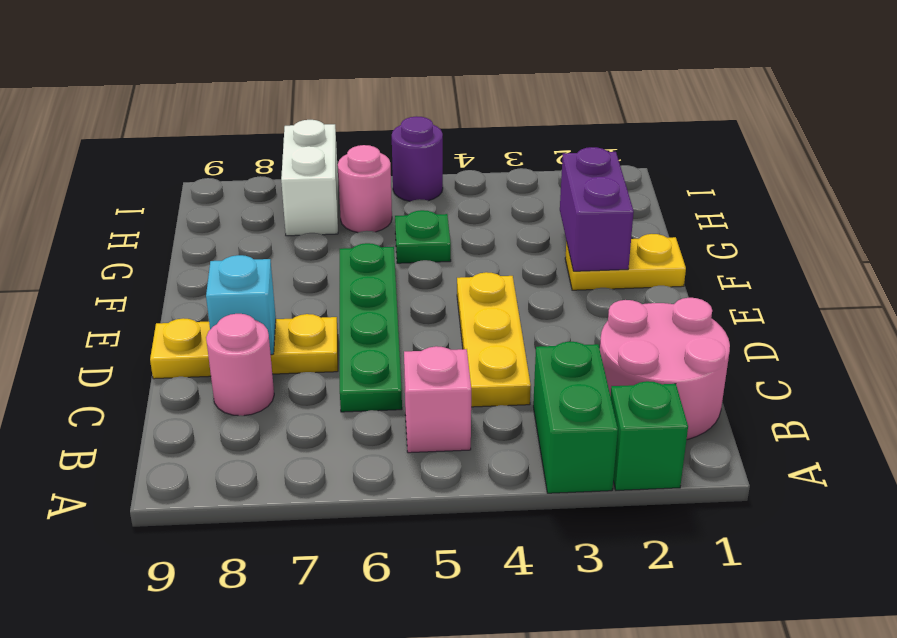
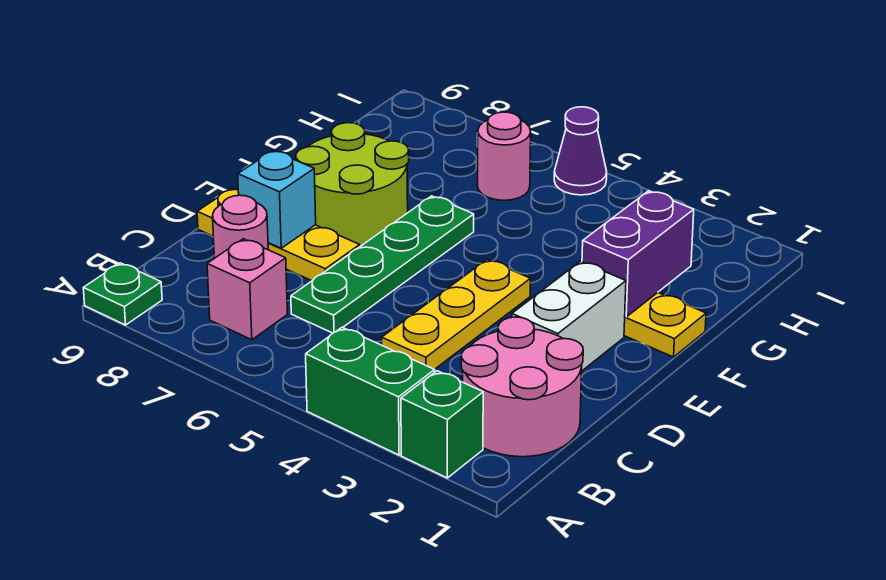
green brick A3:B3 level 1 -> green brick A3:A4 level 1
pink brick B5 level 1 -> pink brick B7 level 1
none -> lime round brick E7:F8 level 1
green plate G5 level 1 -> green plate A9 level 1
white brick H7:I7 level 1 -> white brick D2:E2 level 1
purple round brick I5 level 1 -> purple cone I5 level 1

